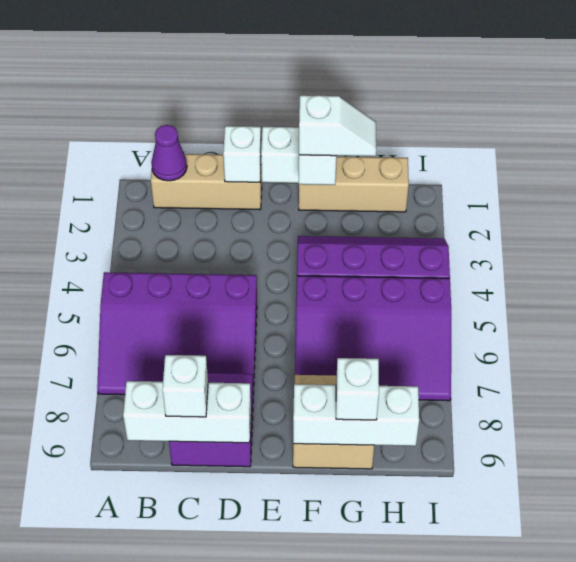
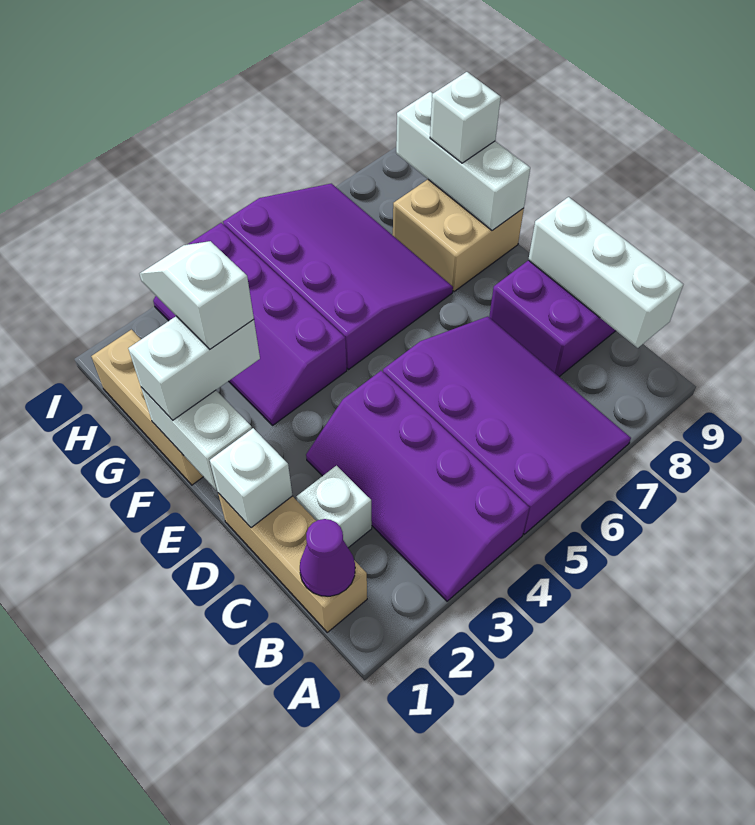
none -> purple slope A3:D4 level 1 top 4
white brick C9 level 3 -> white brick C2 level 1

